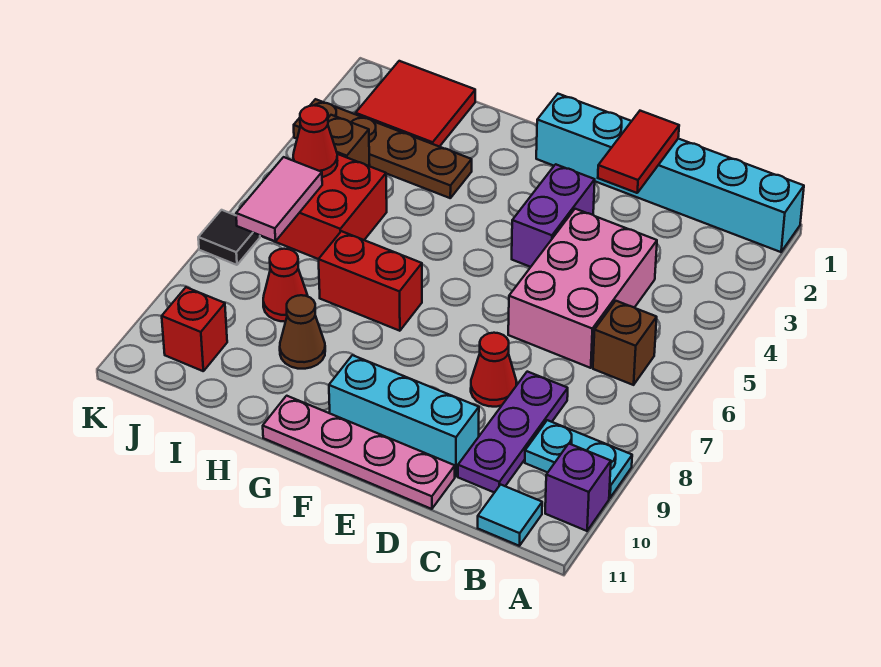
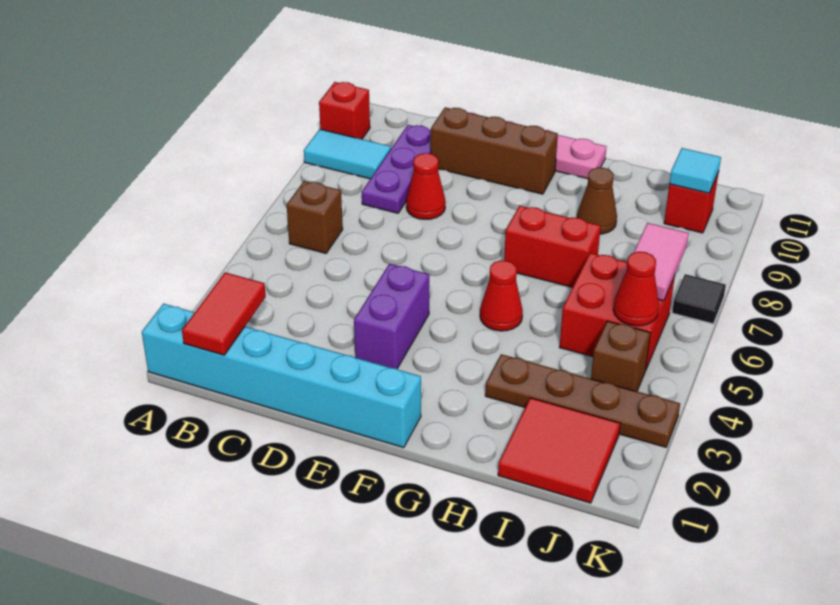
cyan plate A9:B9 level 1 -> cyan tile A9:B9 level 1
purple brick A10 level 1 -> red brick A10 level 1
cyan tile B11 level 1 -> cyan tile J10 level 2
pink brick C4:D6 level 1 -> none
red tile D1:D2 level 2 -> red tile B1:B2 level 2
cyan brick D10:F10 level 1 -> brown brick D10:F10 level 1
red cone I8 level 1 -> red cone G5 level 1

